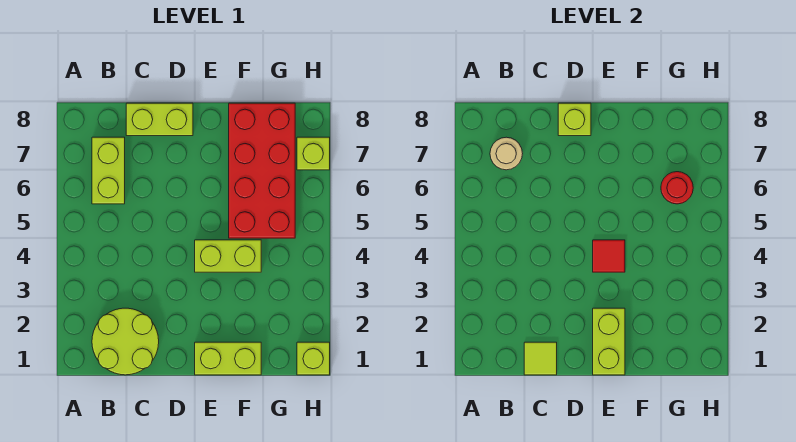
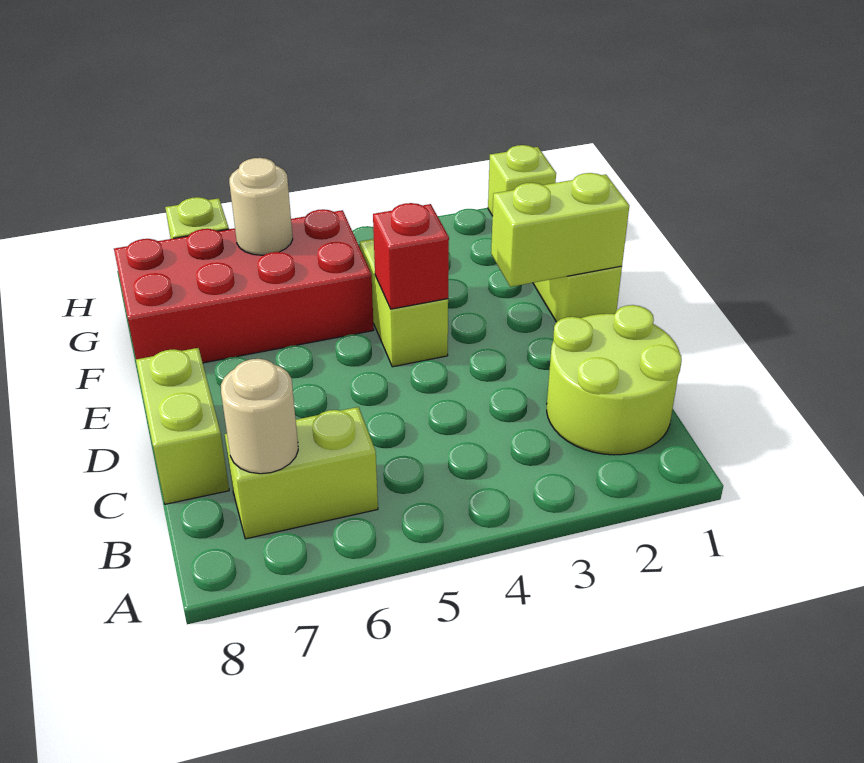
lime tile C1 level 2 -> none
lime brick D8 level 2 -> none
red tile E4 level 2 -> red brick E4 level 2
red round brick G6 level 2 -> tan round brick G6 level 2

